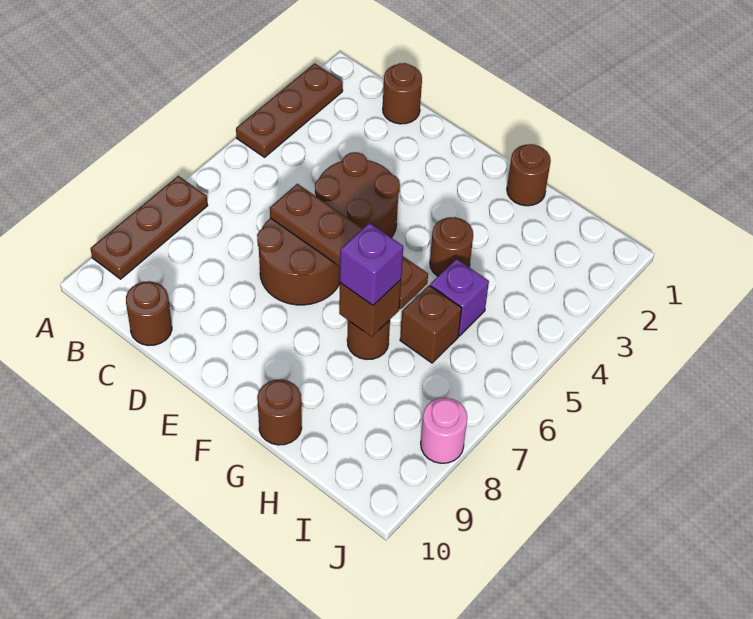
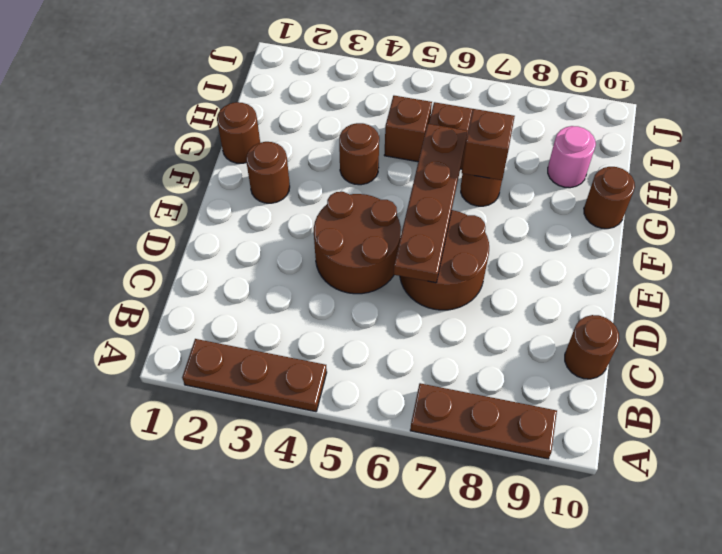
brown round brick C1 level 1 -> brown round brick F2 level 1
purple brick G7 level 3 -> none
purple brick H5 level 1 -> brown brick H5 level 1
pink round brick J8 level 1 -> pink round brick H9 level 1

